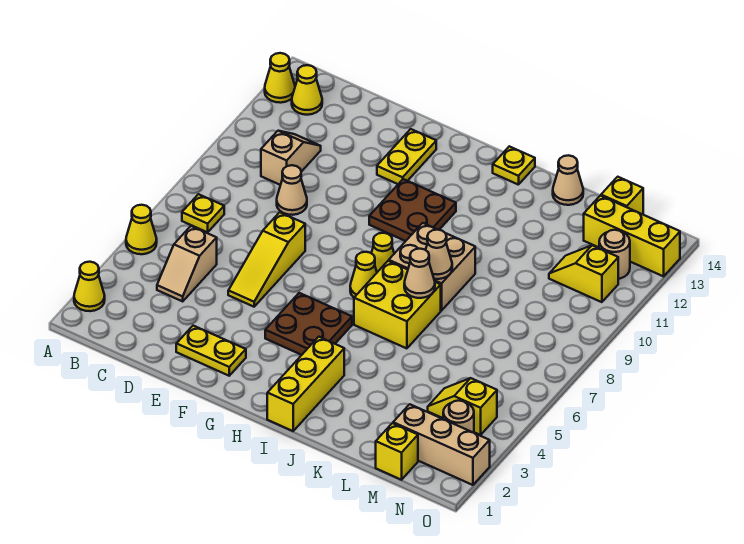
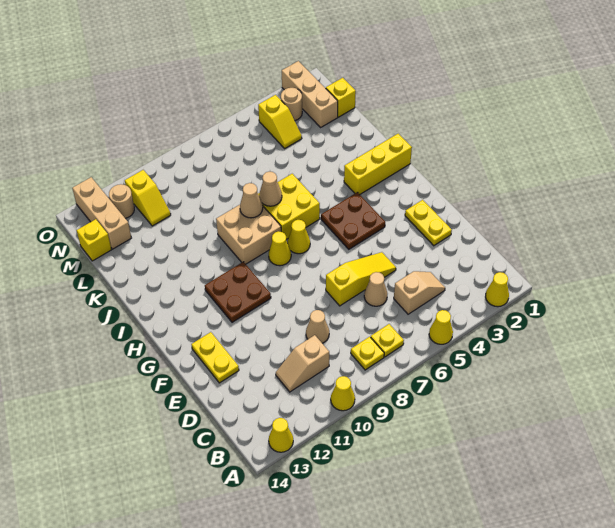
yellow cone B13 level 1 -> yellow cone A10 level 1
yellow plate F12:F13 level 1 -> yellow plate E13:F13 level 1
yellow plate I14 level 1 -> yellow plate B8 level 1
tan cone K14 level 1 -> tan cone D6 level 1
yellow brick M13:O13 level 1 -> tan brick M13:O13 level 1

